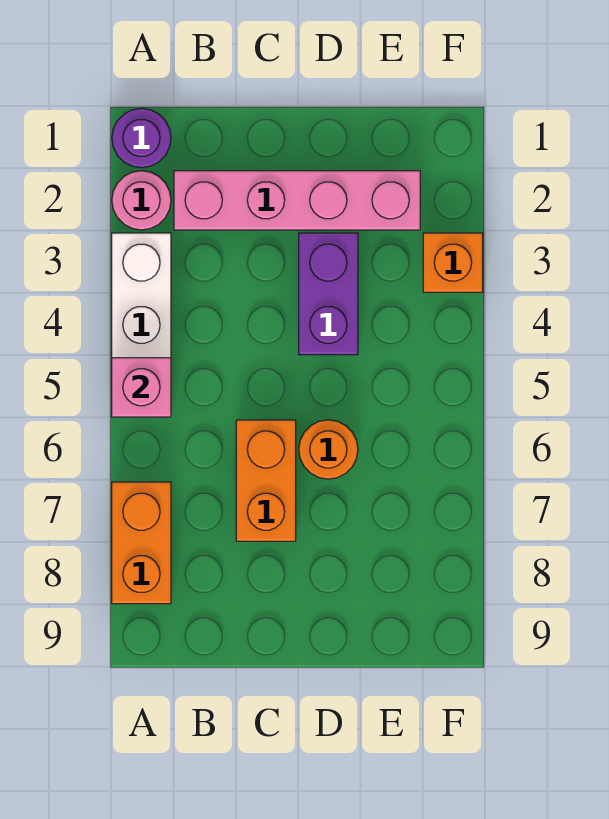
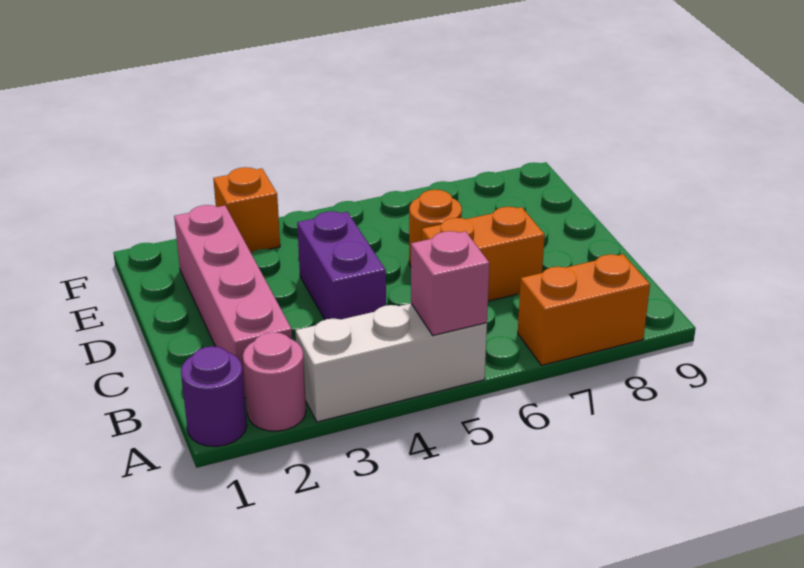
purple brick D3:D4 level 1 -> purple brick C4:D4 level 1

